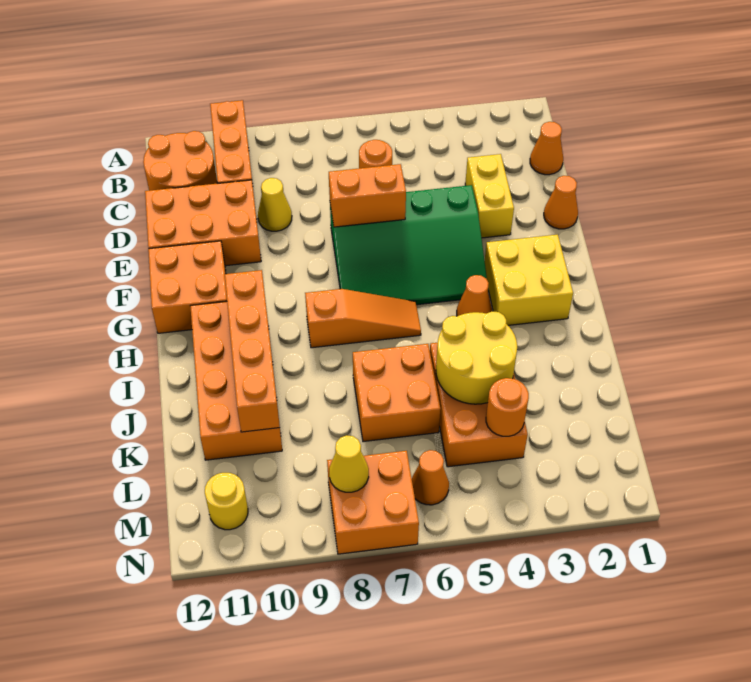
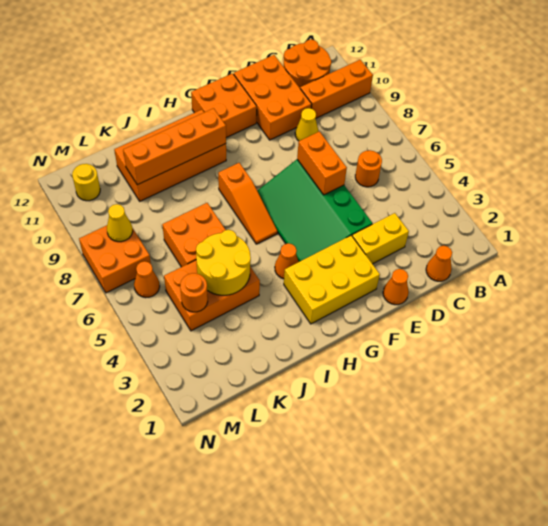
yellow brick G2:H3 level 1 -> yellow brick F2:H3 level 1

